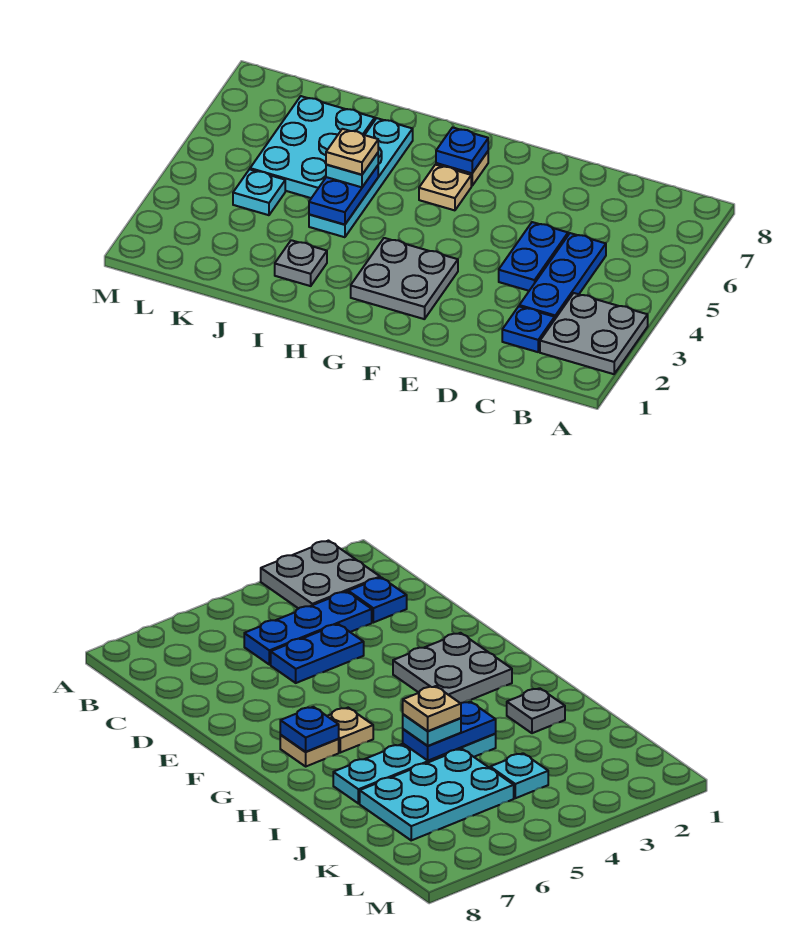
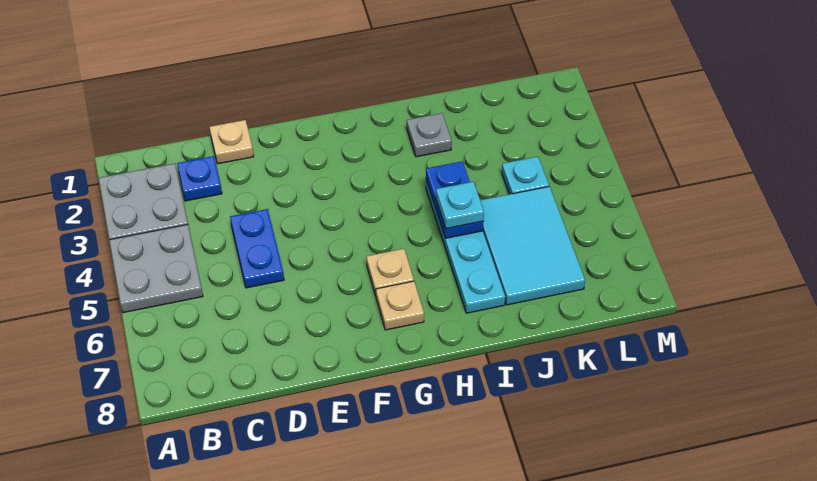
blue plate C3:C5 level 1 -> none
grey plate F2:G3 level 1 -> grey plate A4:B5 level 1
blue plate G7 level 2 -> none
tan plate I5 level 4 -> tan plate D1 level 1
cyan plate J5:K7 level 1 -> cyan tile J5:K7 level 1

